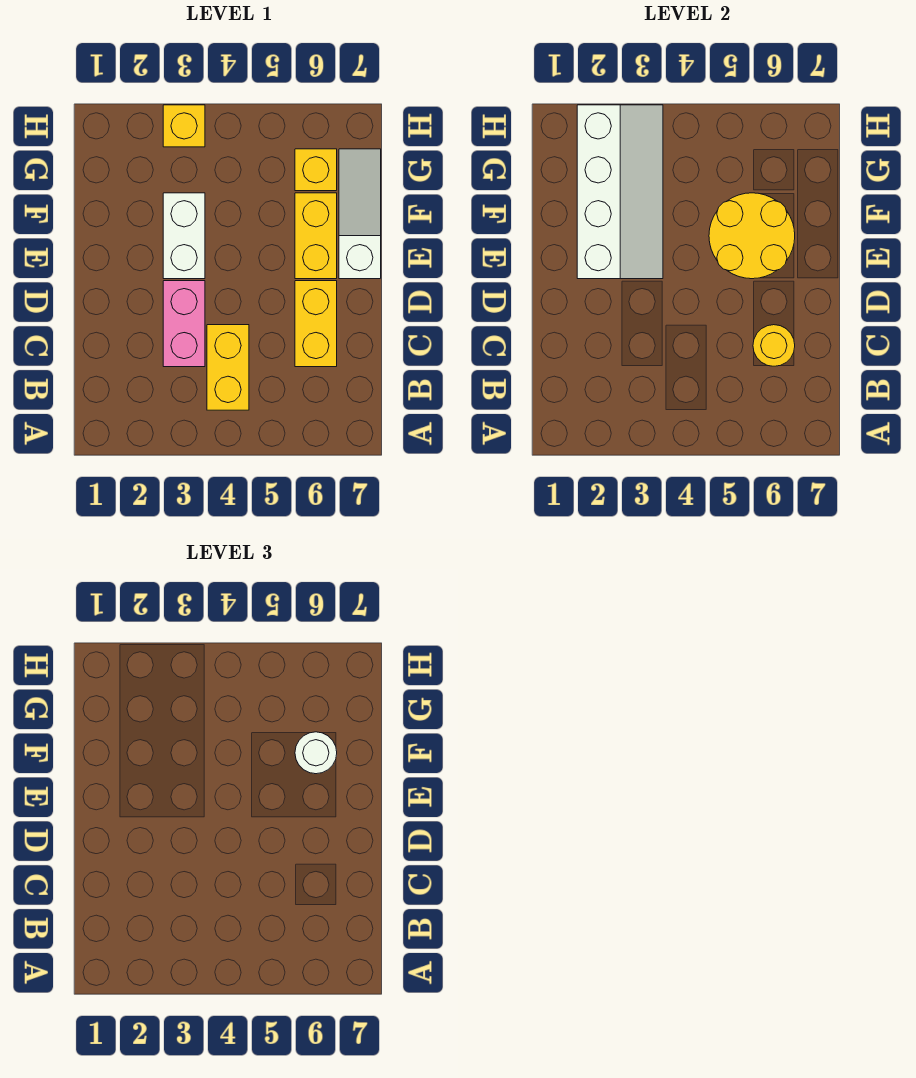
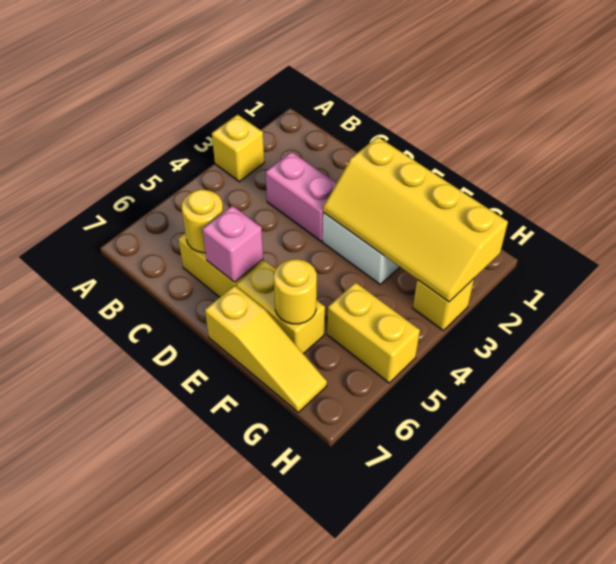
yellow brick B4:C4 level 1 -> yellow brick G5:H5 level 1
none -> pink brick D6 level 2
white slope E2:H3 level 2 top 2 -> yellow slope E2:H3 level 2 top 2
yellow round brick E5:F6 level 2 -> yellow round brick F6 level 2
white slope E7:G7 level 1 top E -> yellow slope E7:G7 level 1 top E
white round brick F6 level 3 -> none
yellow brick G6 level 1 -> yellow brick A3 level 1

